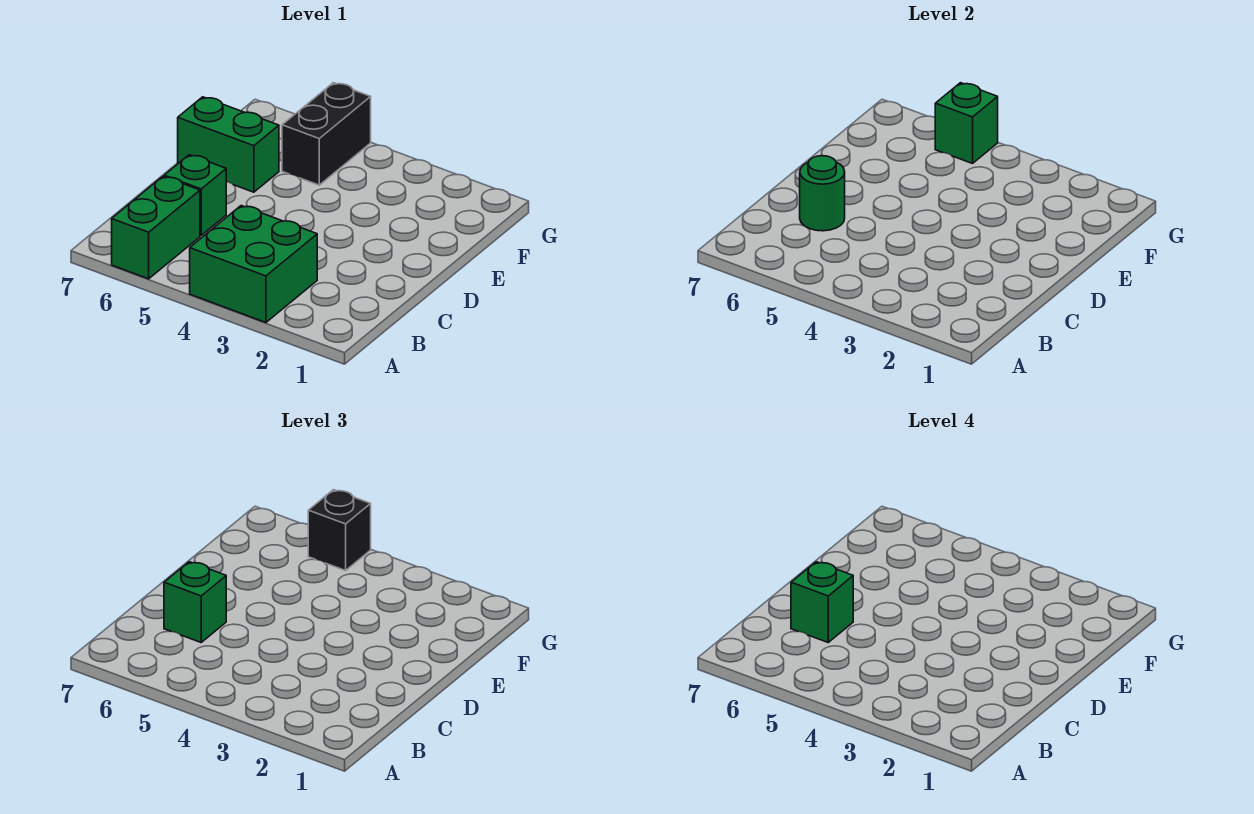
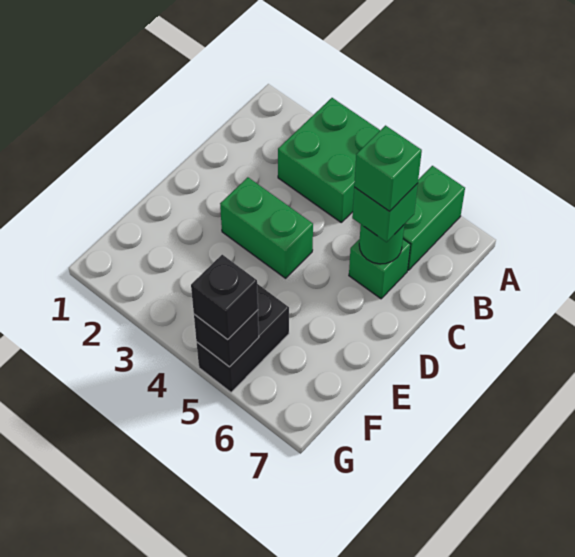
green brick E6:E7 level 1 -> green brick D3:D4 level 1
green brick G5 level 2 -> black brick G5 level 2

